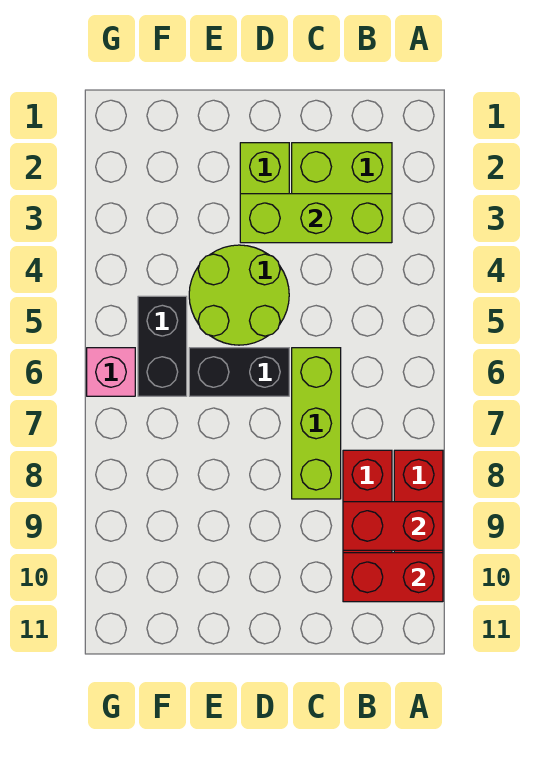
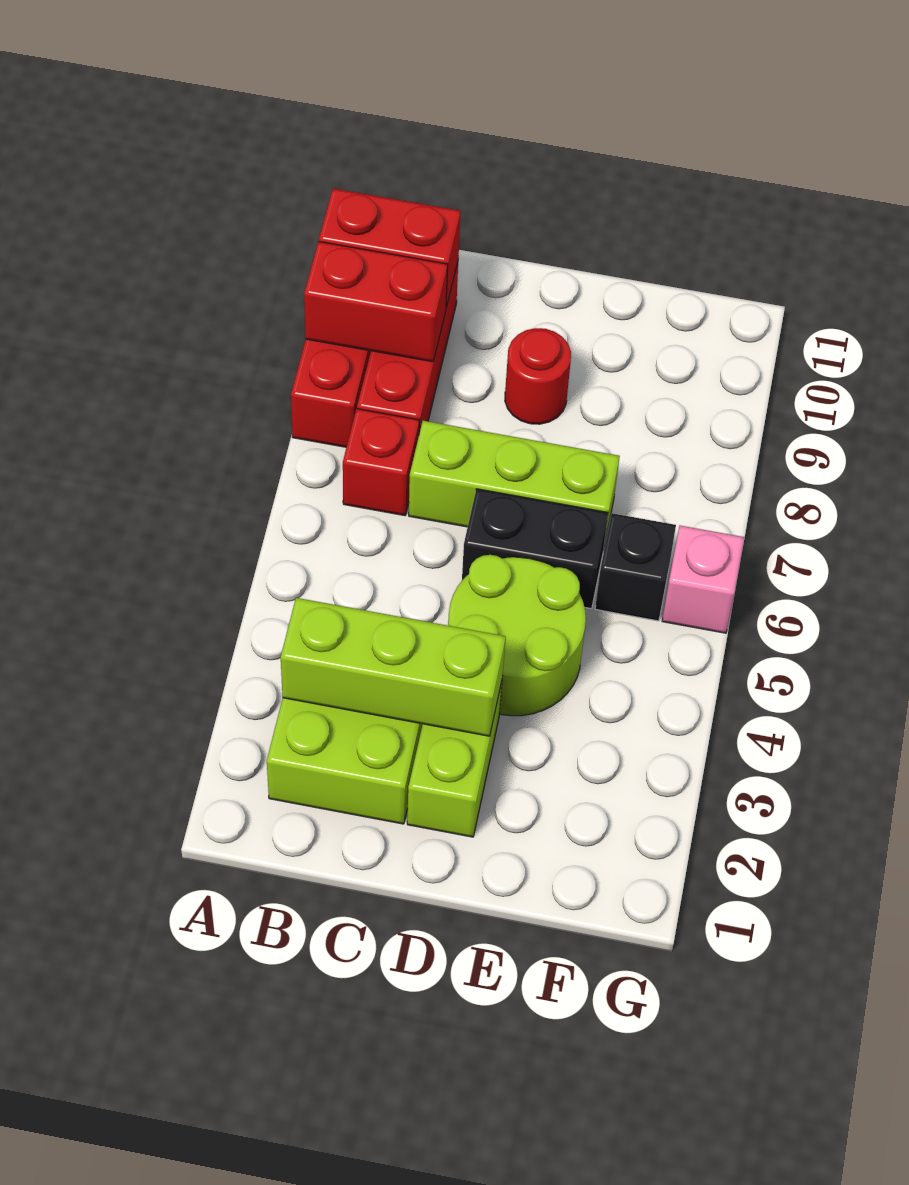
none -> red brick B7 level 1
lime brick C6:C8 level 1 -> lime brick C7:E7 level 1
none -> red round brick D9 level 1
black brick F5:F6 level 1 -> black brick F6 level 1

